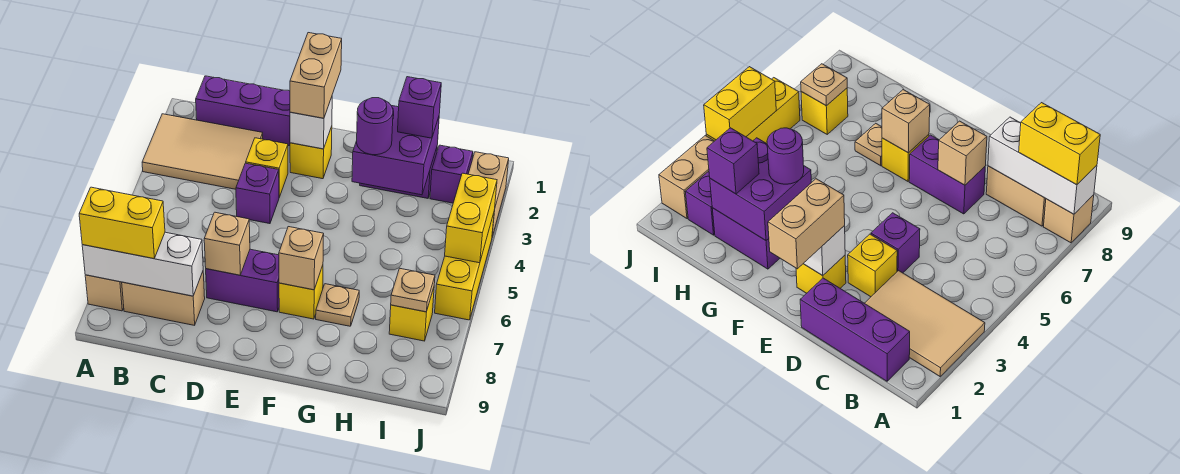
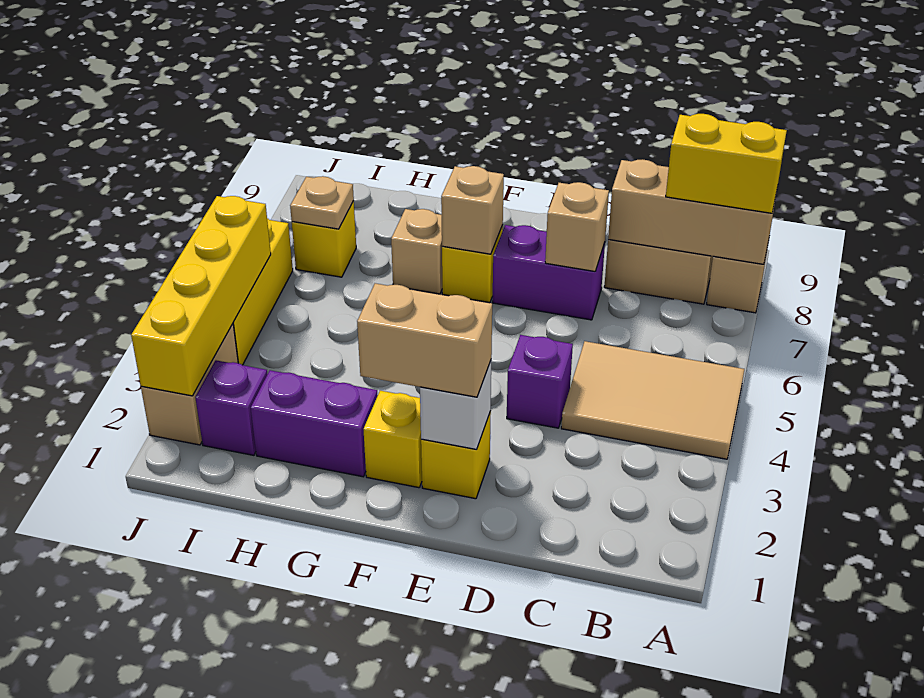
tan tile A2:C3 level 1 -> tan tile A4:C5 level 1
white brick A8:C8 level 2 -> tan brick A8:C8 level 2
purple brick B1:D1 level 1 -> none
yellow brick D3 level 1 -> yellow brick F2 level 1
tan brick E1:E2 level 3 -> tan brick E2:F2 level 3
purple brick G2:H3 level 2 -> none
purple round brick G3 level 3 -> none
tan plate G7 level 1 -> tan brick G7 level 1
purple brick H2 level 3 -> none
yellow brick J4:J5 level 2 -> yellow brick J2:J5 level 2

